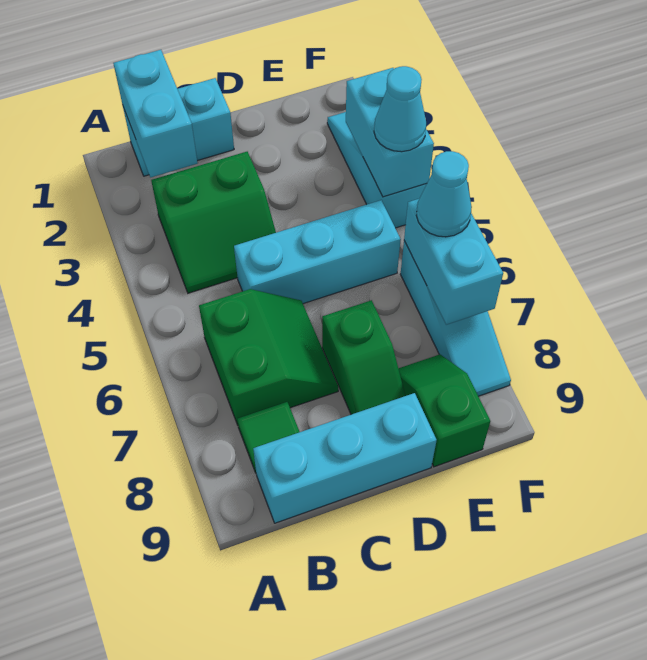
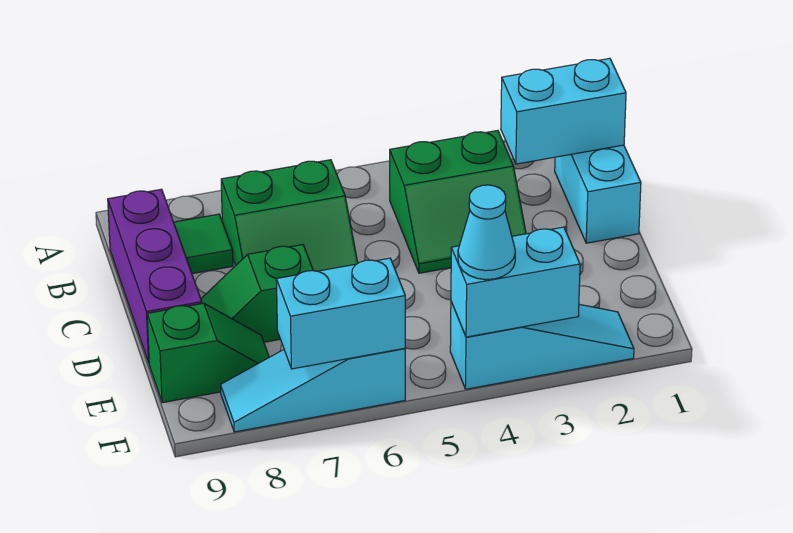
green slope B3:C4 level 1 top 3 -> green slope B3:C4 level 1 top B
cyan brick B9:D9 level 1 -> purple brick B9:D9 level 1
cyan brick C5:E5 level 1 -> none
cyan cone F6 level 3 -> none

